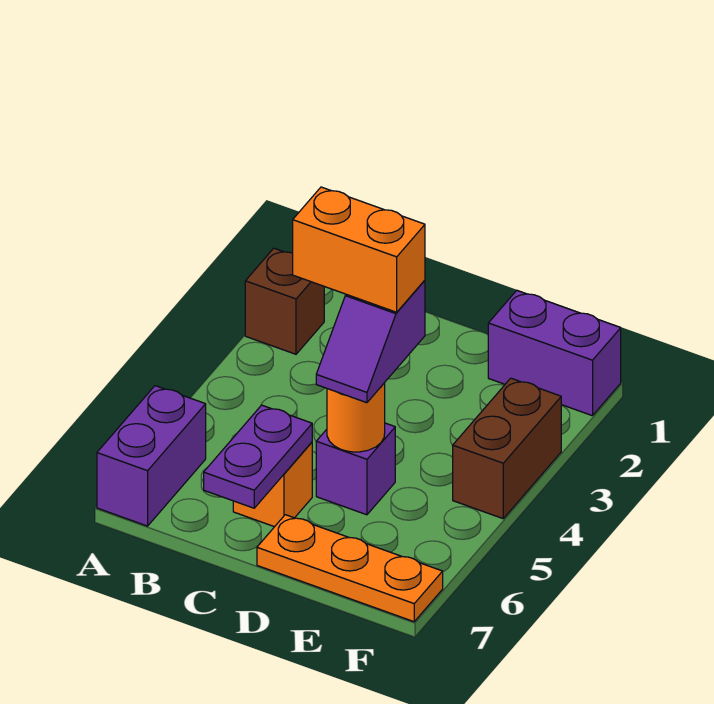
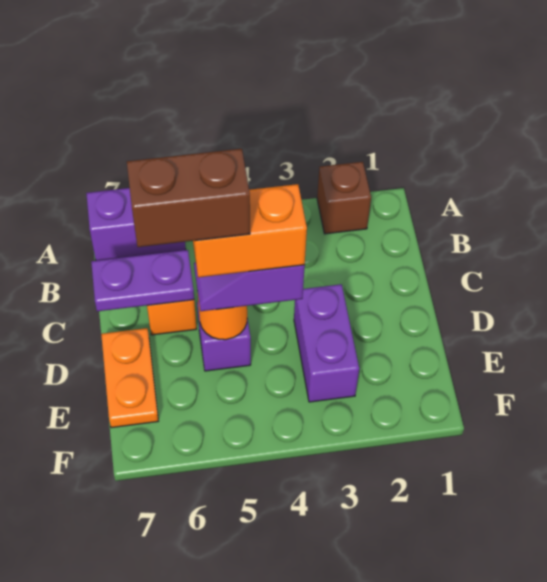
orange brick C4:D4 level 4 -> orange brick D4:D5 level 4
orange plate D7:F7 level 1 -> orange plate D7:E7 level 1
purple brick E1:F1 level 1 -> purple brick D3:E3 level 1
brown brick F3:F4 level 1 -> brown brick D5:D6 level 5

